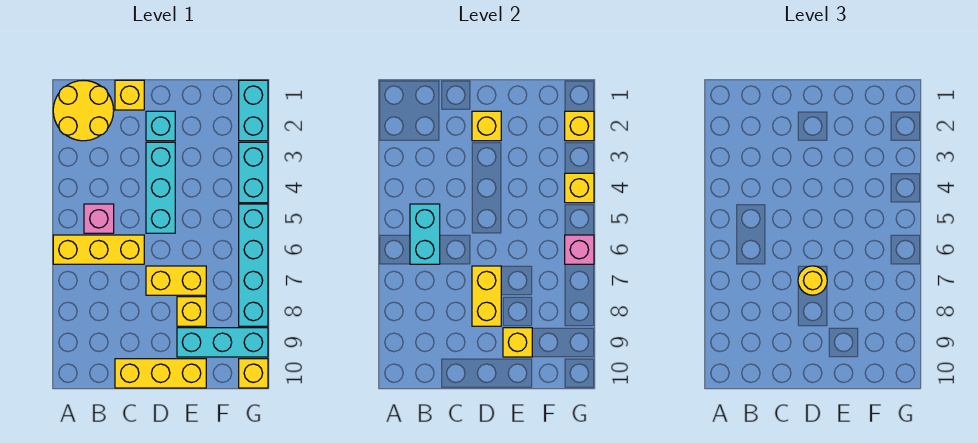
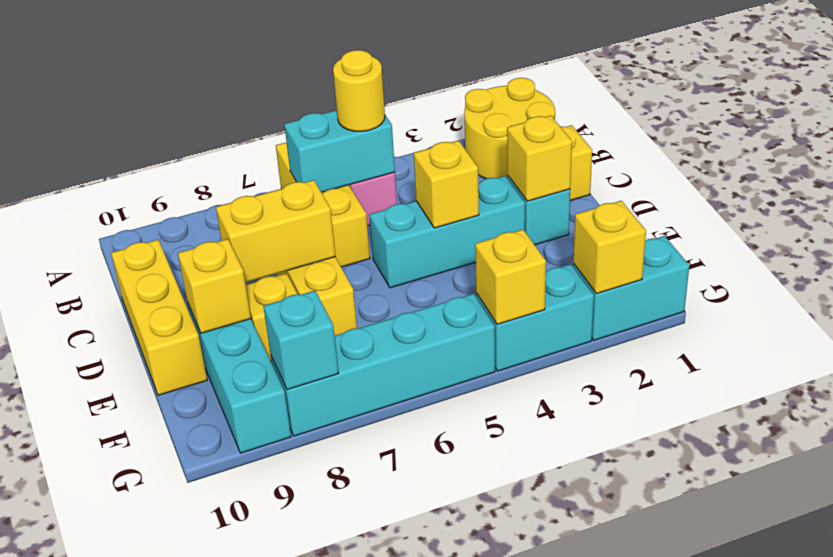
yellow round brick D7 level 3 -> yellow round brick B5 level 3
pink brick G6 level 2 -> none
none -> cyan brick G8 level 2
yellow brick G10 level 1 -> yellow brick D4 level 2

